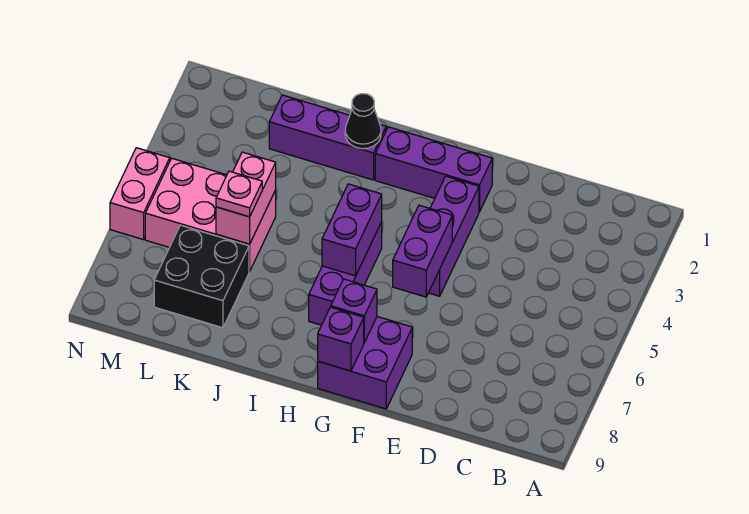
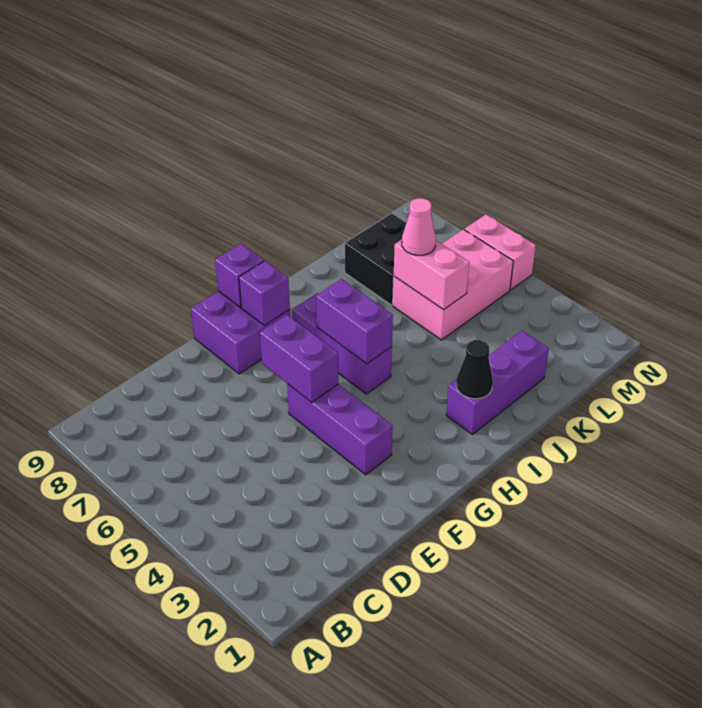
purple brick F2:H2 level 1 -> none
pink plate K6 level 3 -> pink cone K6 level 3

